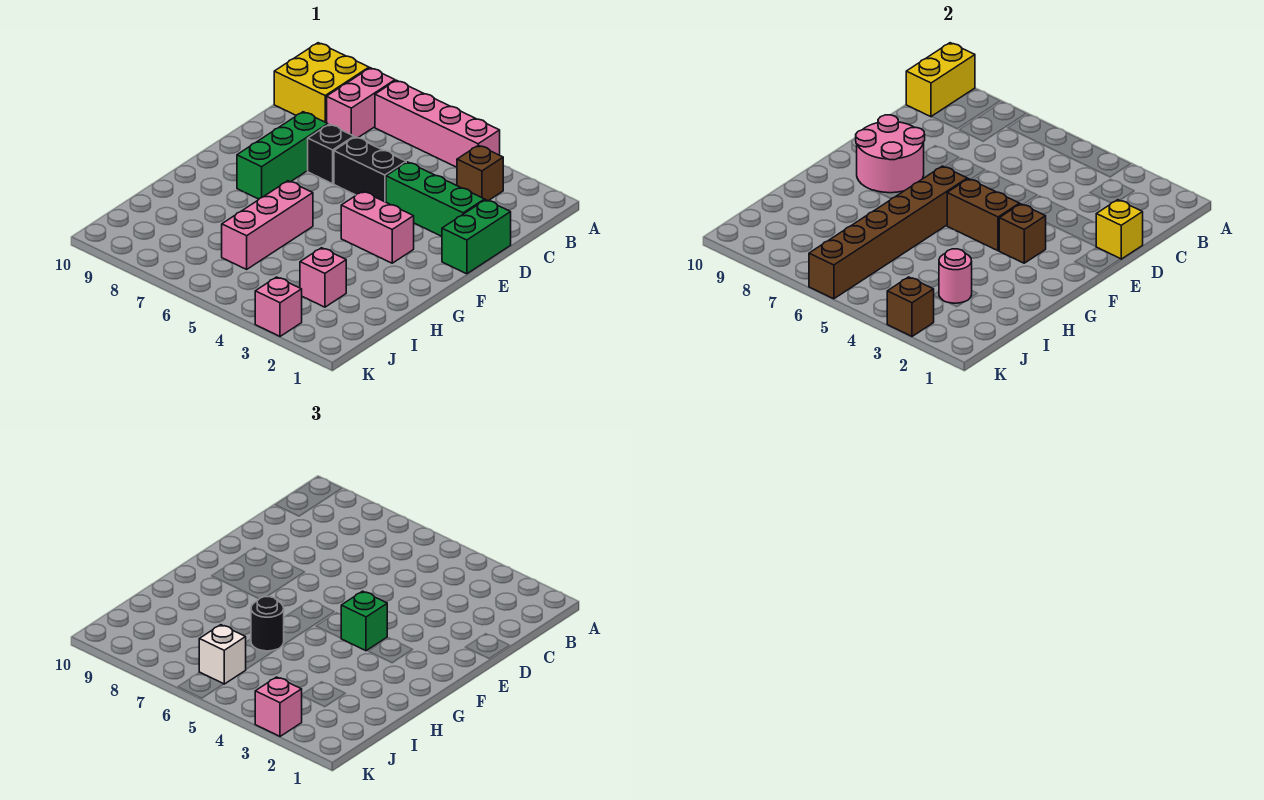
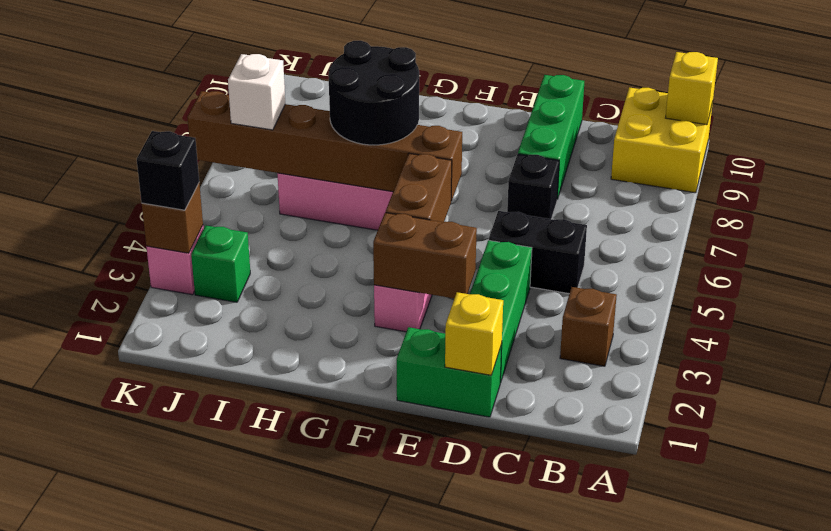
pink brick A4:A7 level 1 -> none
pink brick A8:B8 level 1 -> none
yellow brick A10:B10 level 2 -> yellow brick A10 level 2
black brick D5:D6 level 1 -> black brick C5:D5 level 1
green brick D8:F8 level 1 -> green brick D8:D10 level 1
pink round brick E8:F9 level 2 -> none
brown brick F3 level 2 -> brown brick E3:F3 level 2
green brick F4 level 3 -> green brick J3 level 1
black round brick H6 level 3 -> black round brick G6:H7 level 3
pink brick I3 level 1 -> none
pink round brick I3 level 2 -> none
pink brick K3 level 3 -> black brick K3 level 3

